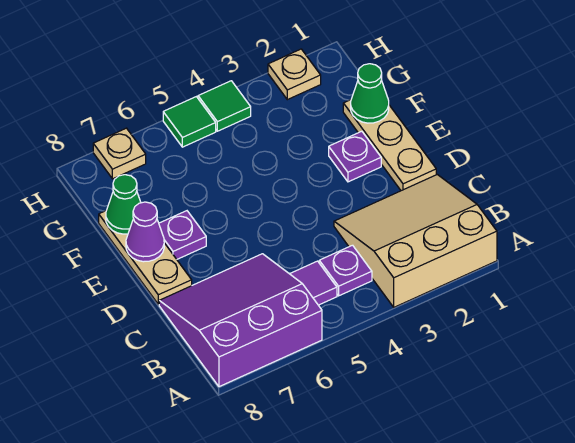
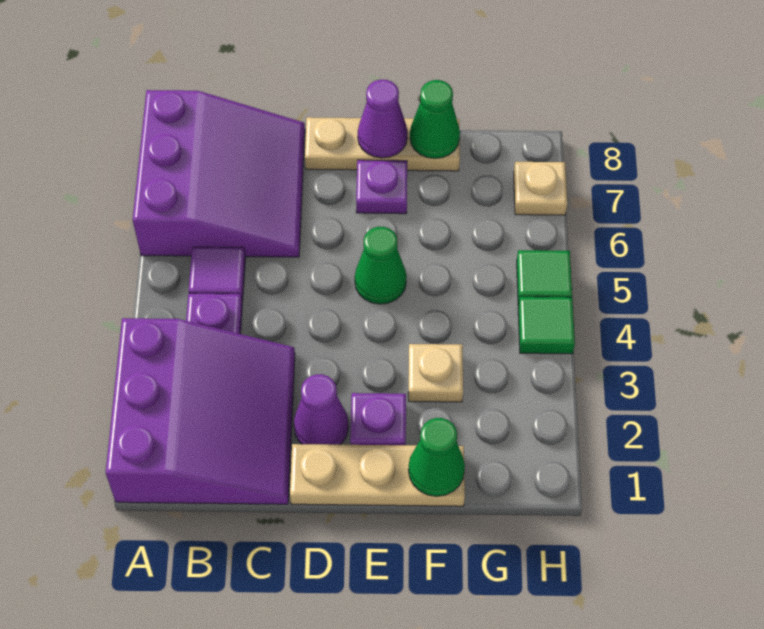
tan slope A1:C3 level 1 top A -> purple slope A1:C3 level 1 top A
none -> purple cone D2 level 1
none -> green cone E5 level 1
tan plate H2 level 1 -> tan plate F3 level 1

